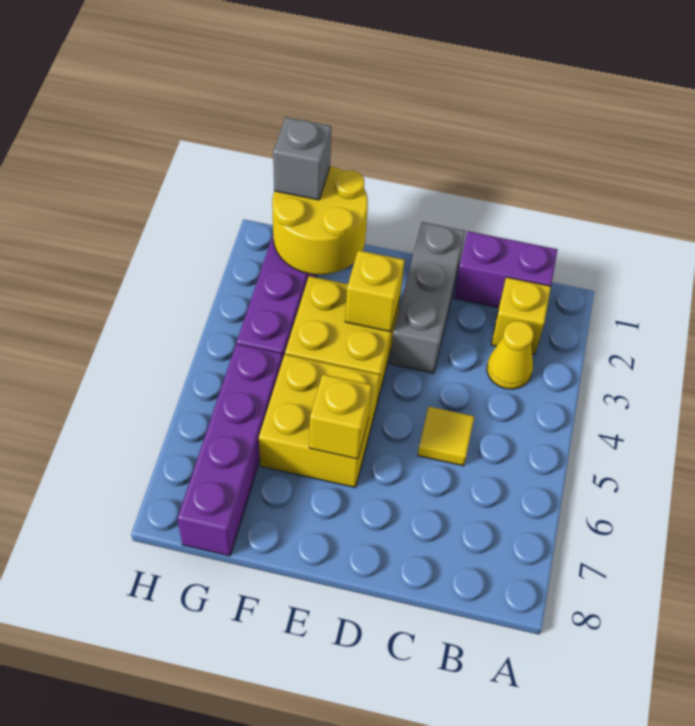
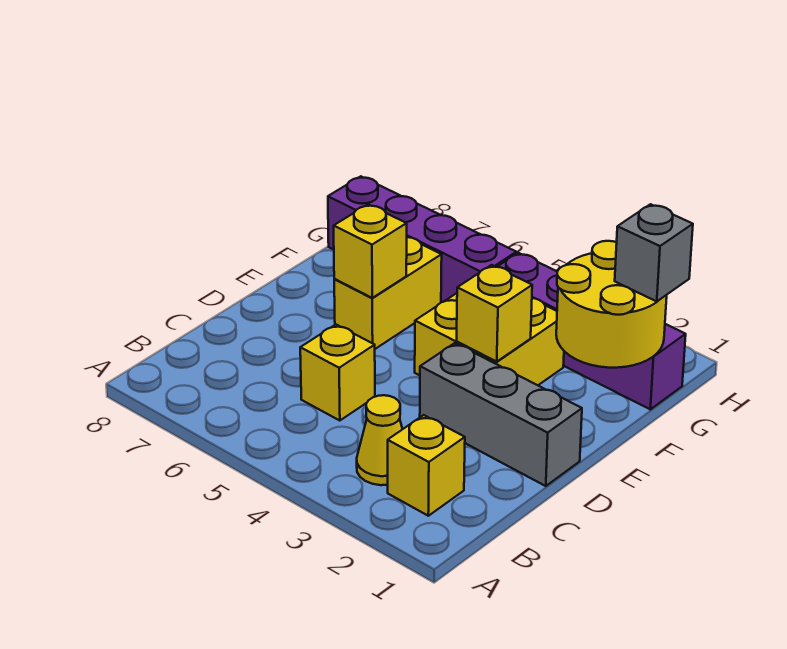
purple brick B1:C1 level 1 -> none
yellow tile C5 level 1 -> yellow brick C5 level 1
yellow brick E5:F6 level 1 -> yellow brick E6:F6 level 1

